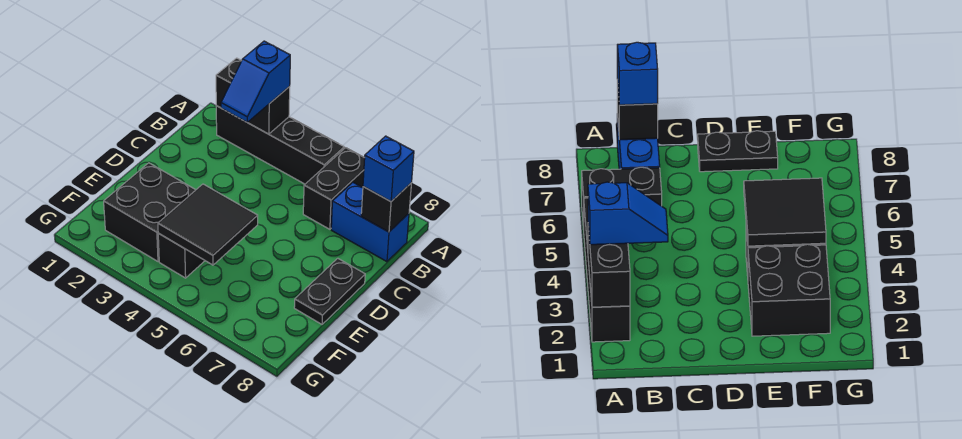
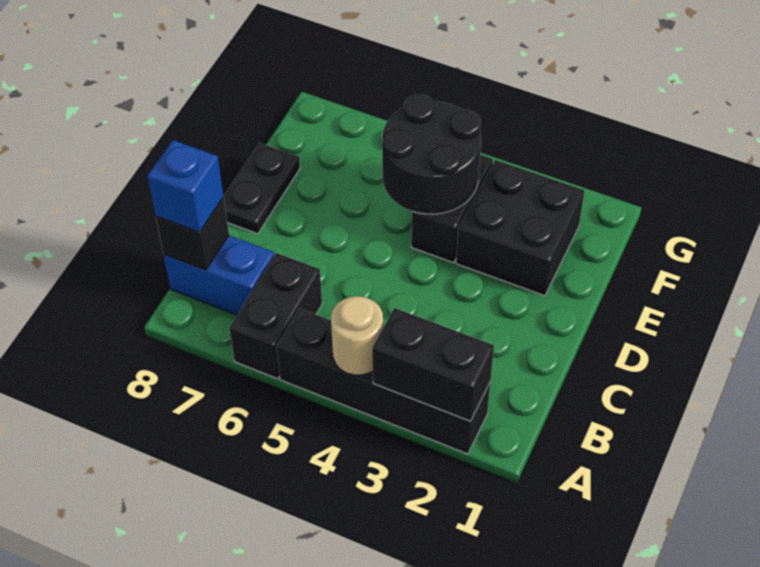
blue slope A3:B3 level 3 top A -> none
none -> tan round brick A4 level 2
black tile E4:F5 level 2 -> black round brick E4:F5 level 2

